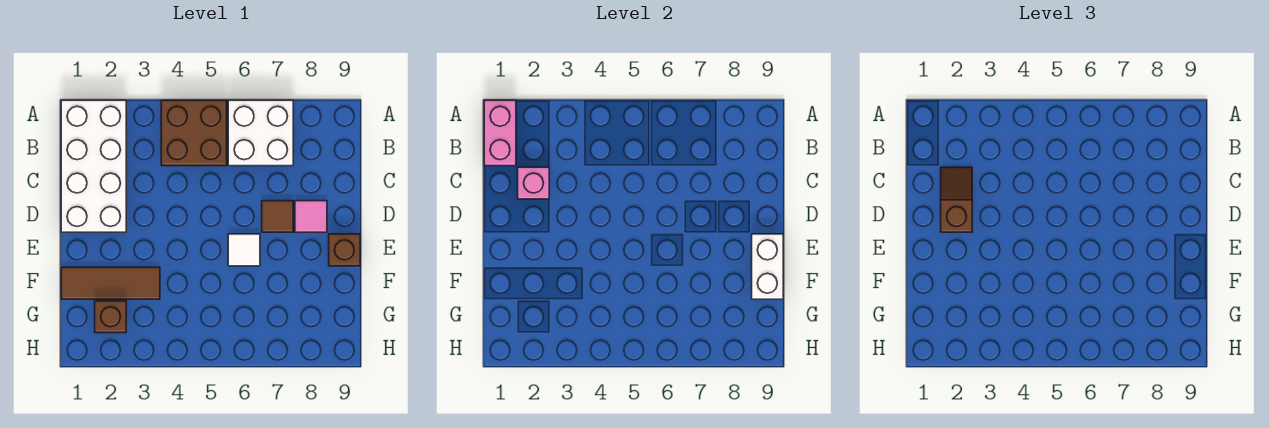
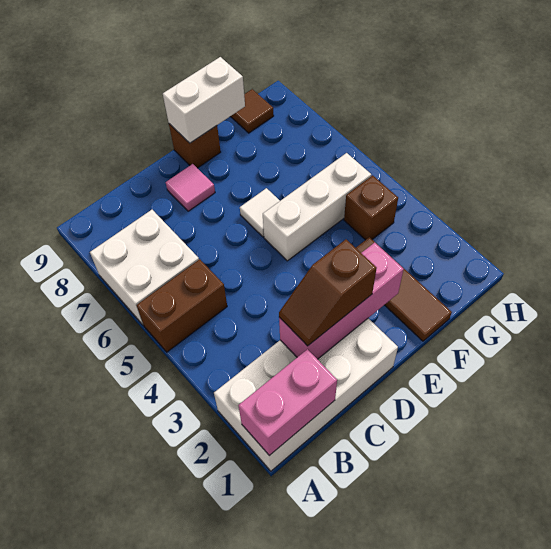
brown brick A4:B5 level 1 -> brown brick A5:B5 level 1
pink brick C2 level 2 -> pink brick C2:E2 level 2
brown tile D7 level 1 -> brown tile G9 level 1
none -> white brick E5:G5 level 1
brown brick G2 level 1 -> brown brick G4 level 1

